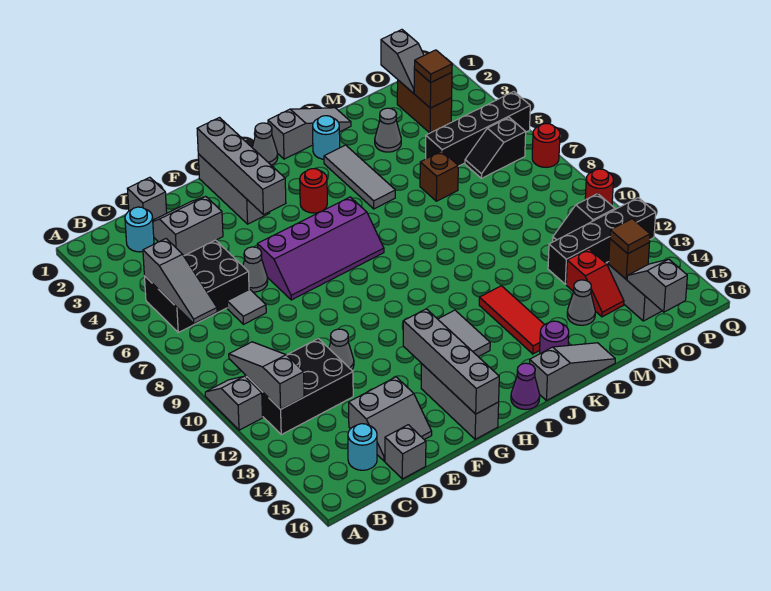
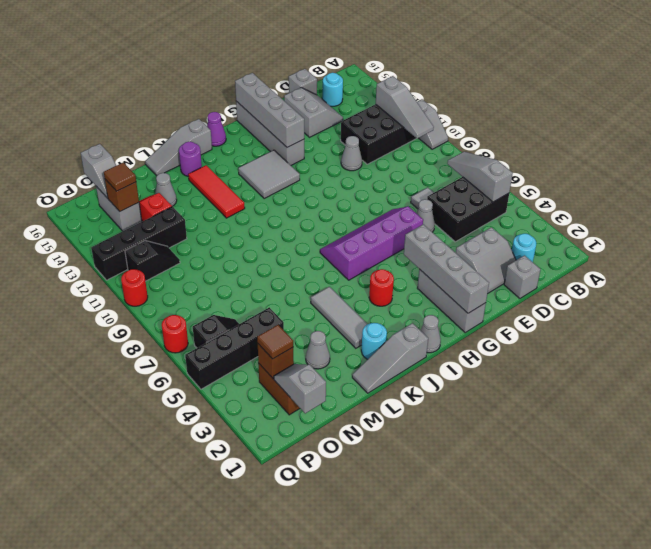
grey slope D14:E15 level 1 top 14 -> grey slope D14:E15 level 1 top E
grey brick G14:G16 level 1 -> grey brick G13:G16 level 1
brown brick M6 level 1 -> none

